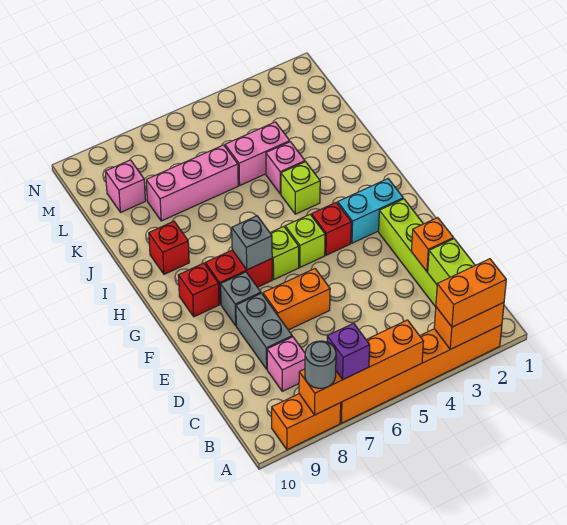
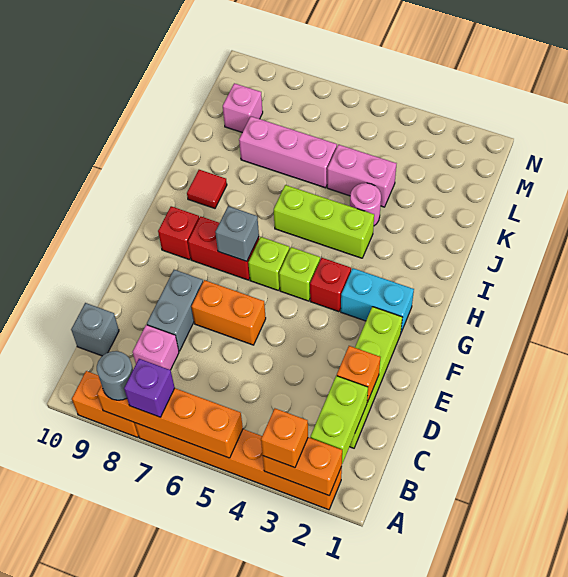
orange brick A2:A3 level 3 -> orange brick A3 level 3
grey brick F8 level 1 -> grey brick C10 level 1
lime brick I4 level 1 -> lime brick I4:I6 level 1
red brick I9 level 1 -> red tile I9 level 1
pink brick J4 level 1 -> pink round brick J4 level 1

